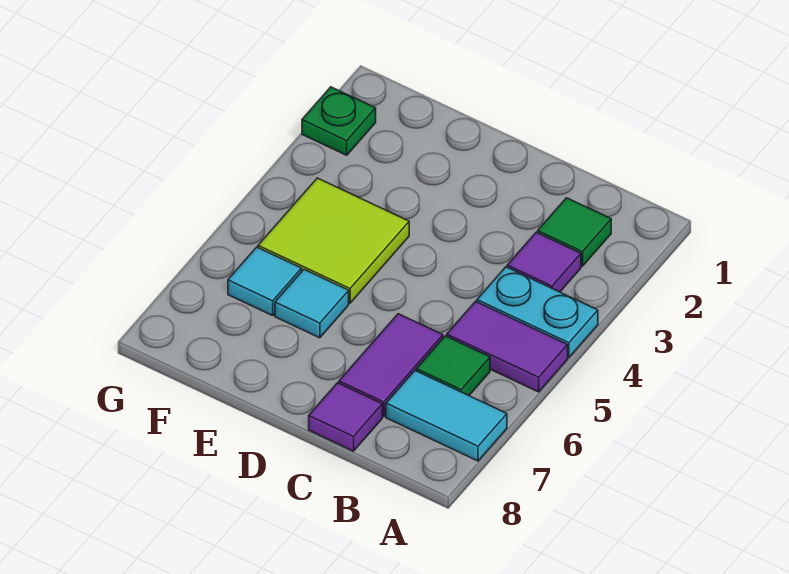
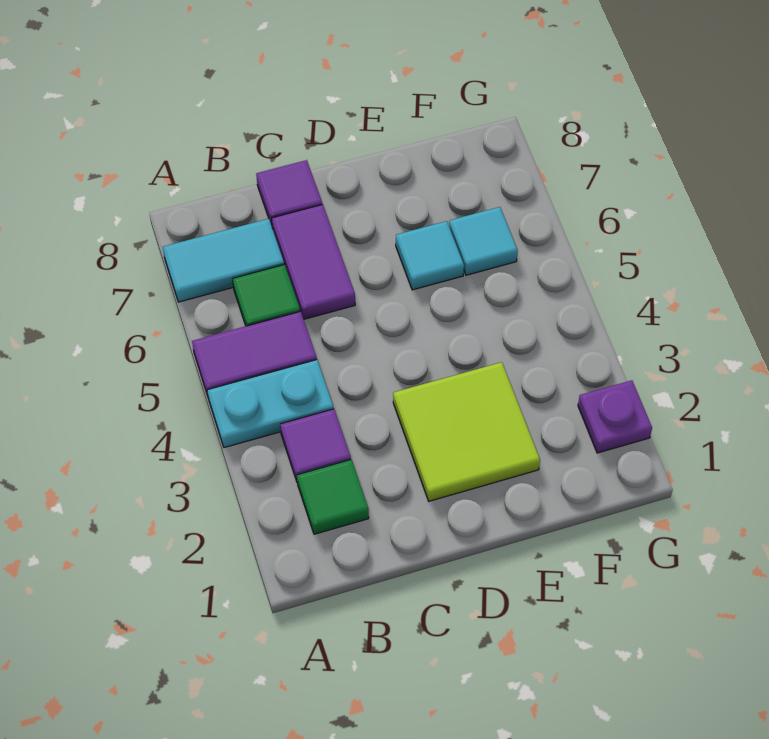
lime tile E4:F5 level 1 -> lime tile D2:E3 level 1
green plate G2 level 1 -> purple plate G2 level 1

